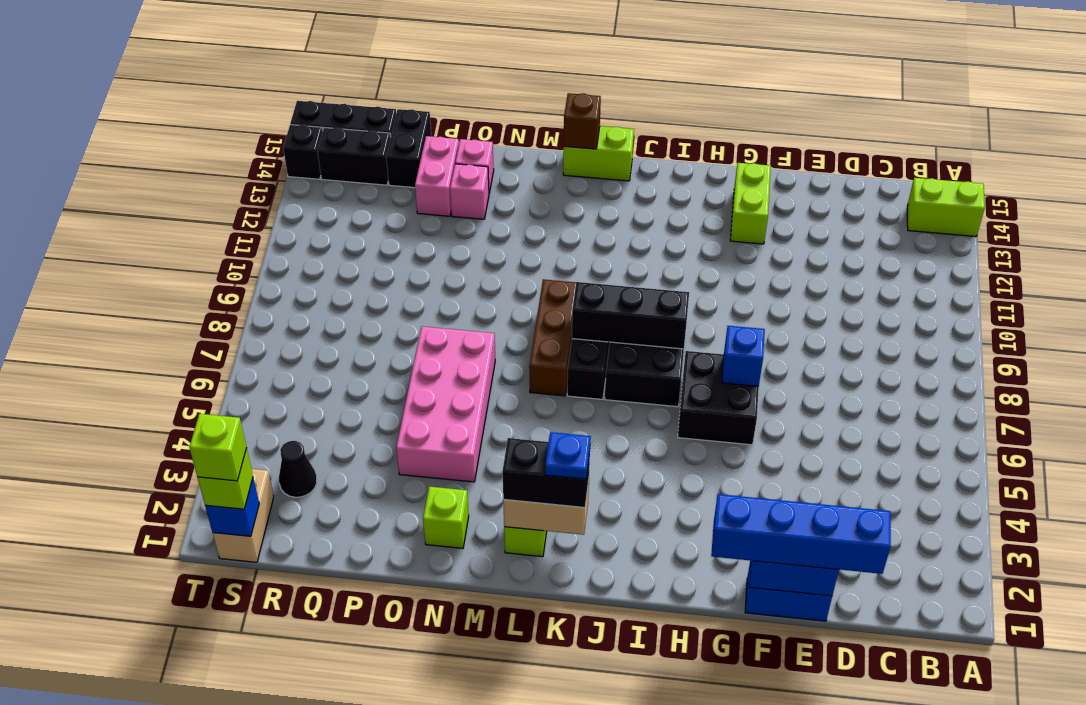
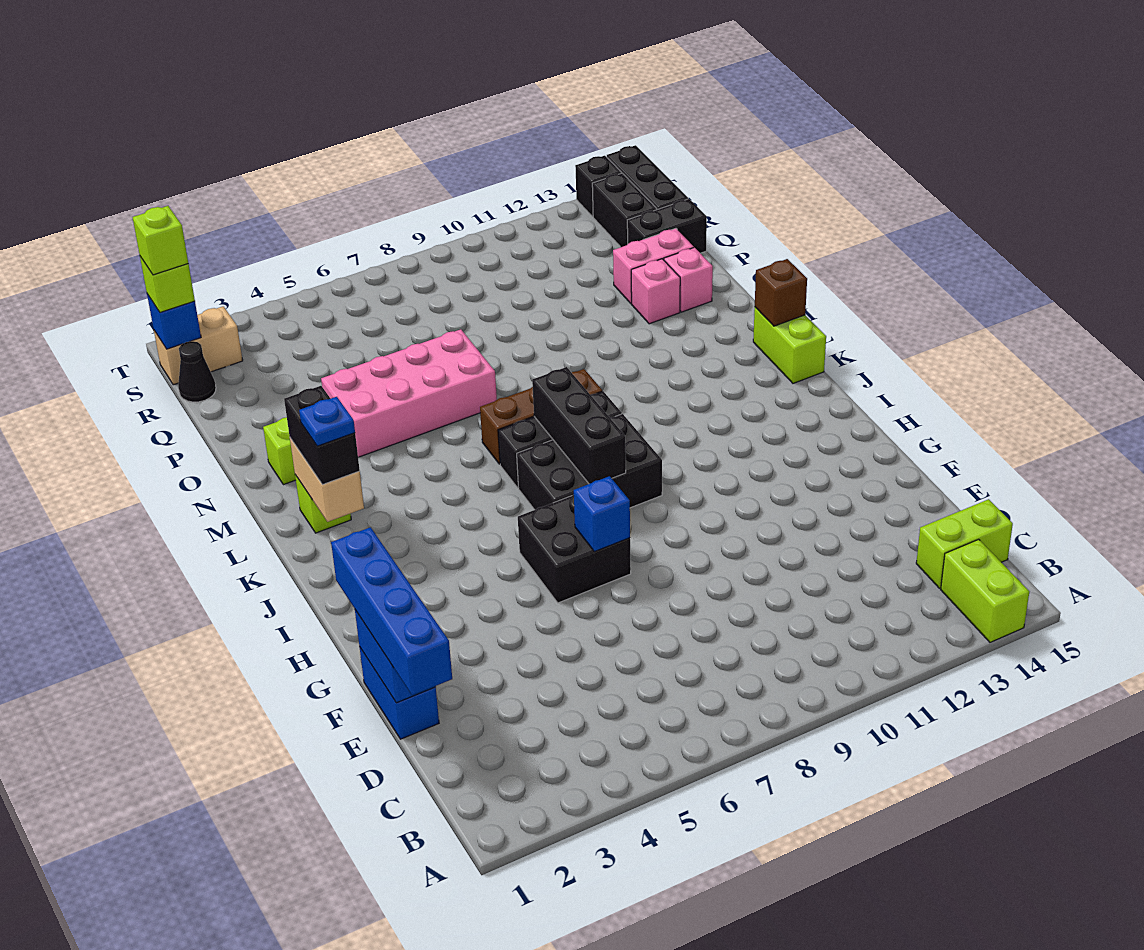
lime brick G13:G14 level 1 -> lime brick C14:C15 level 1
black cone R3 level 1 -> black cone R1 level 1

